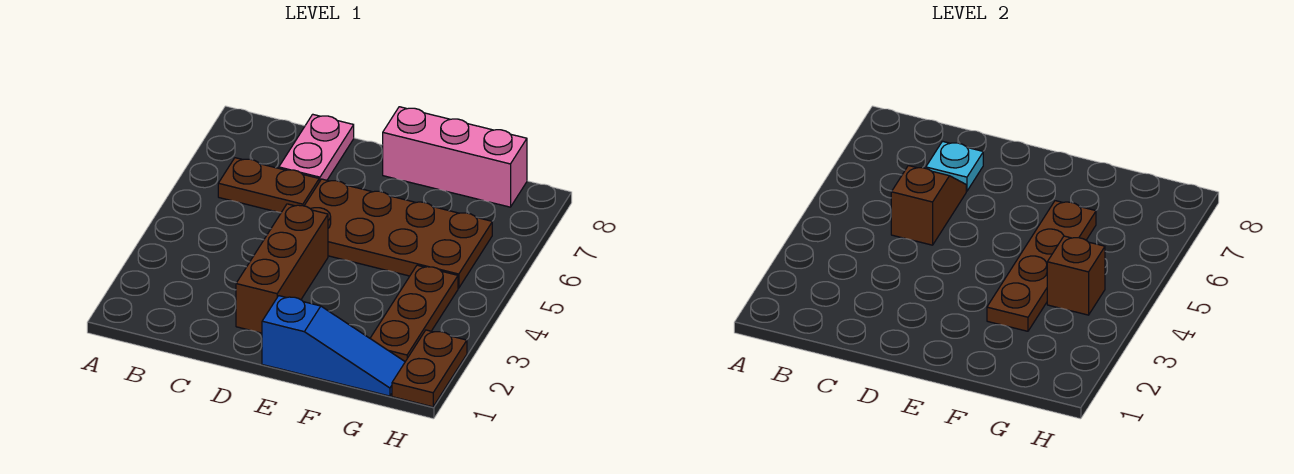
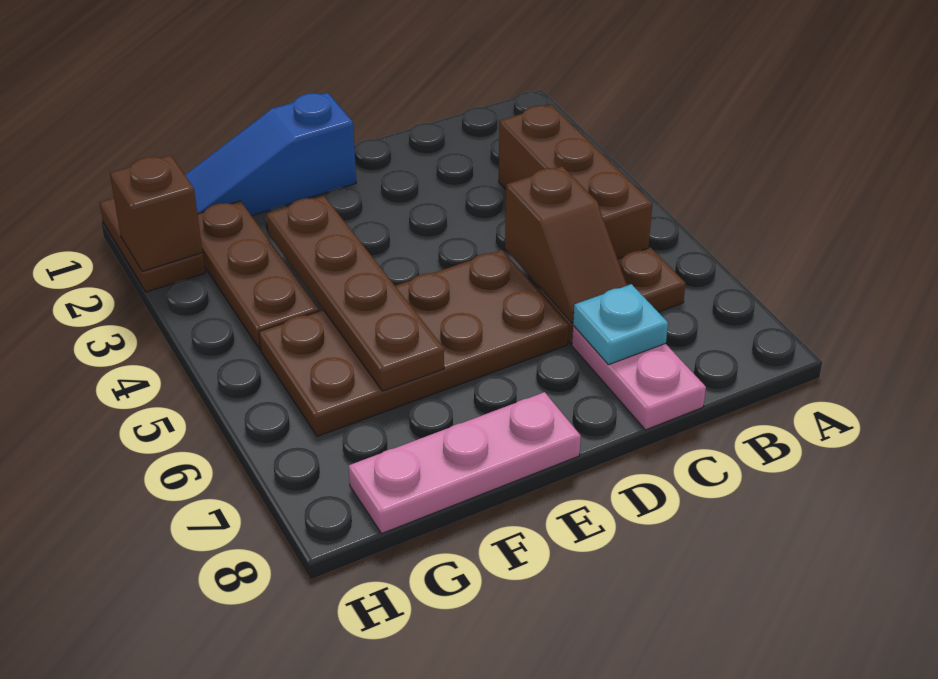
brown brick D2:D4 level 1 -> brown brick B3:B5 level 1
pink brick E8:G8 level 1 -> pink plate E8:G8 level 1
brown brick G4 level 2 -> brown brick H2 level 2

